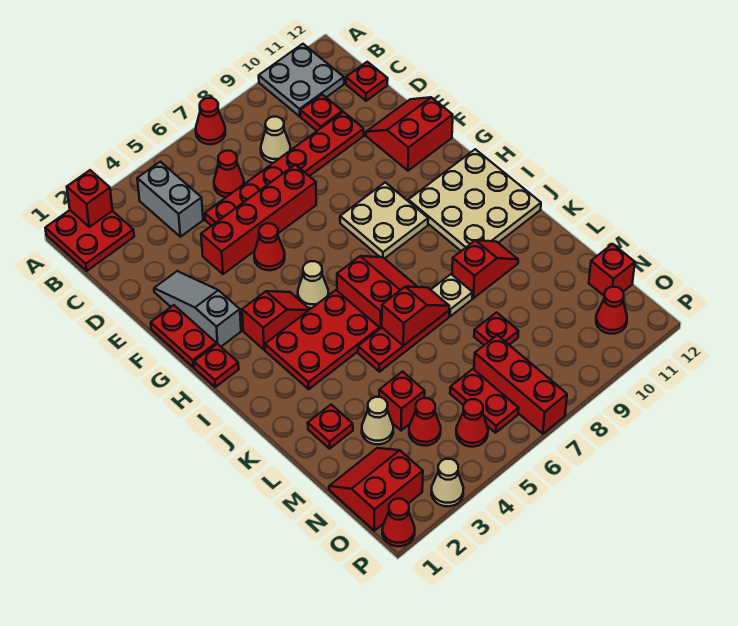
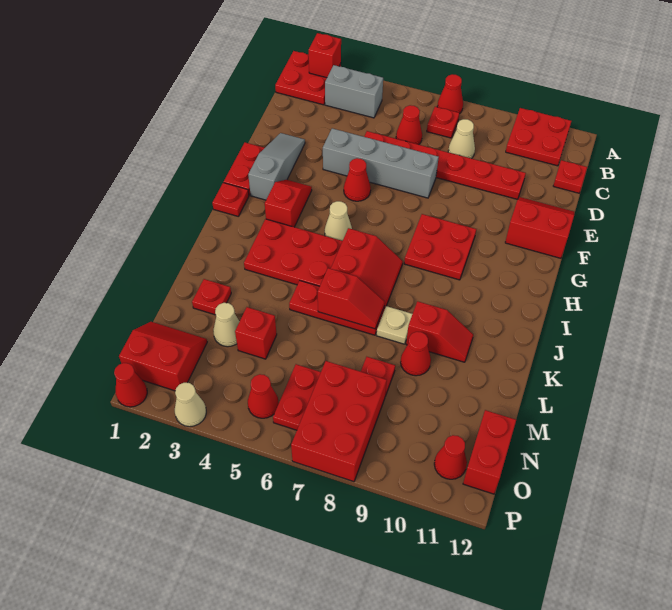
grey plate A10:B11 level 1 -> red plate A10:B11 level 1
grey brick B4:C4 level 1 -> grey brick B3:B4 level 1
red plate C10 level 1 -> red plate B7 level 1
red brick E4:E7 level 1 -> grey brick E4:E7 level 1
tan plate G8:H9 level 1 -> red plate G8:H9 level 1
red slope H3:H4 level 1 top 3 -> red slope G3:H3 level 1 top H
tan plate H10:J12 level 1 -> none
red cone N4 level 1 -> red cone L9 level 1
red brick N7:P7 level 1 -> red brick N7:P8 level 1
red brick N12 level 1 -> red brick N12:O12 level 1

